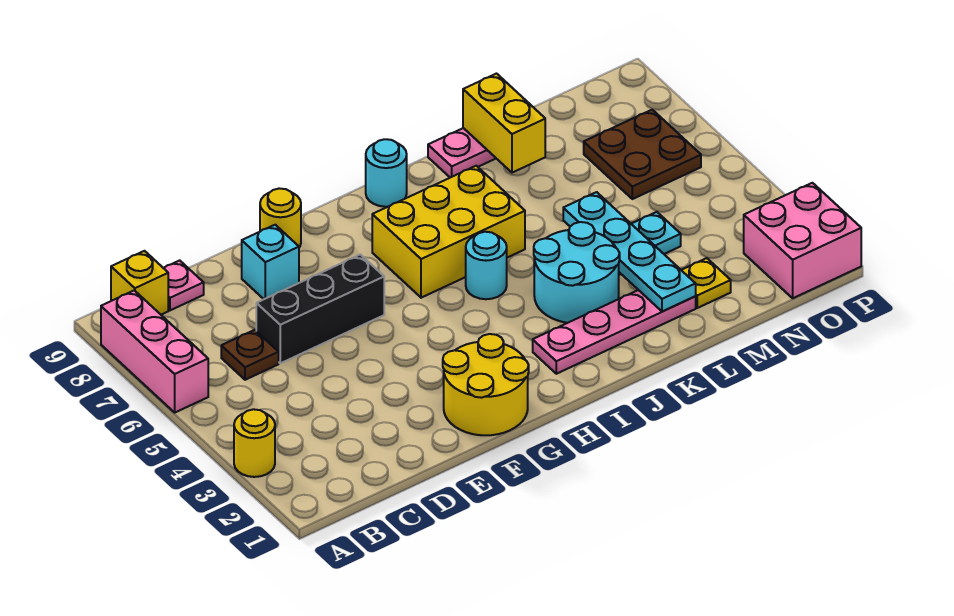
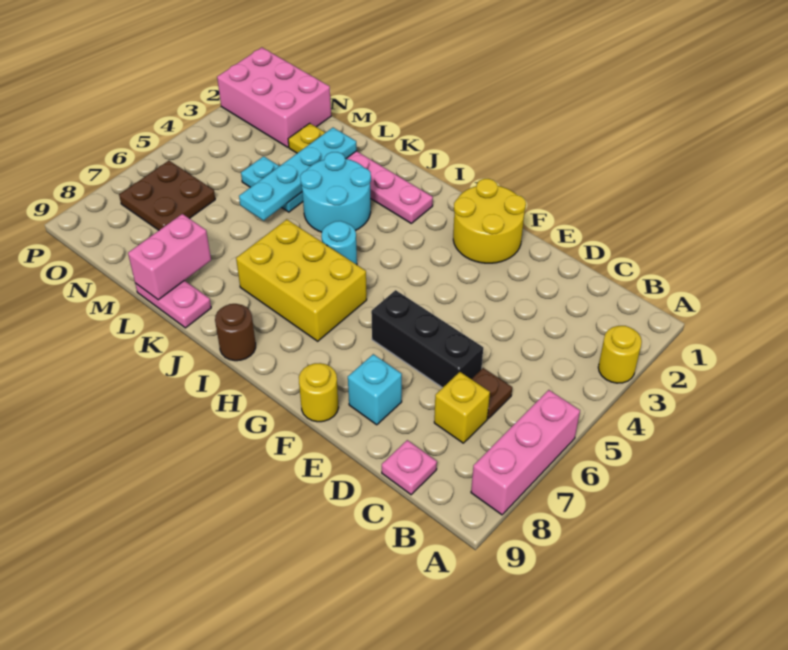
yellow brick B9 level 1 -> yellow brick C7 level 1
cyan round brick I9 level 1 -> brown round brick I9 level 1
yellow brick L8:L9 level 2 -> pink brick L8:L9 level 2
pink brick O1:P2 level 1 -> pink brick N1:P2 level 1

